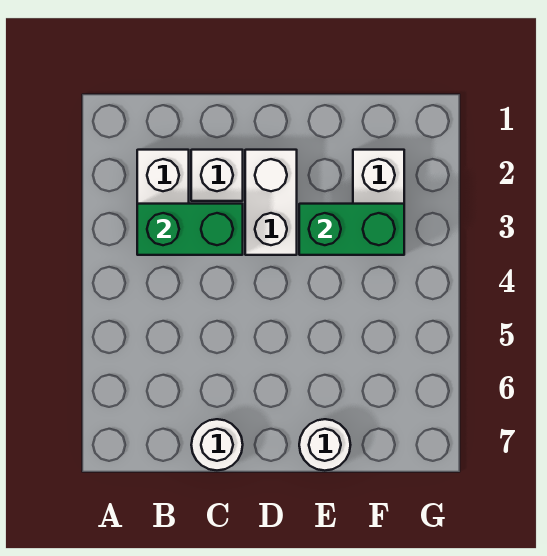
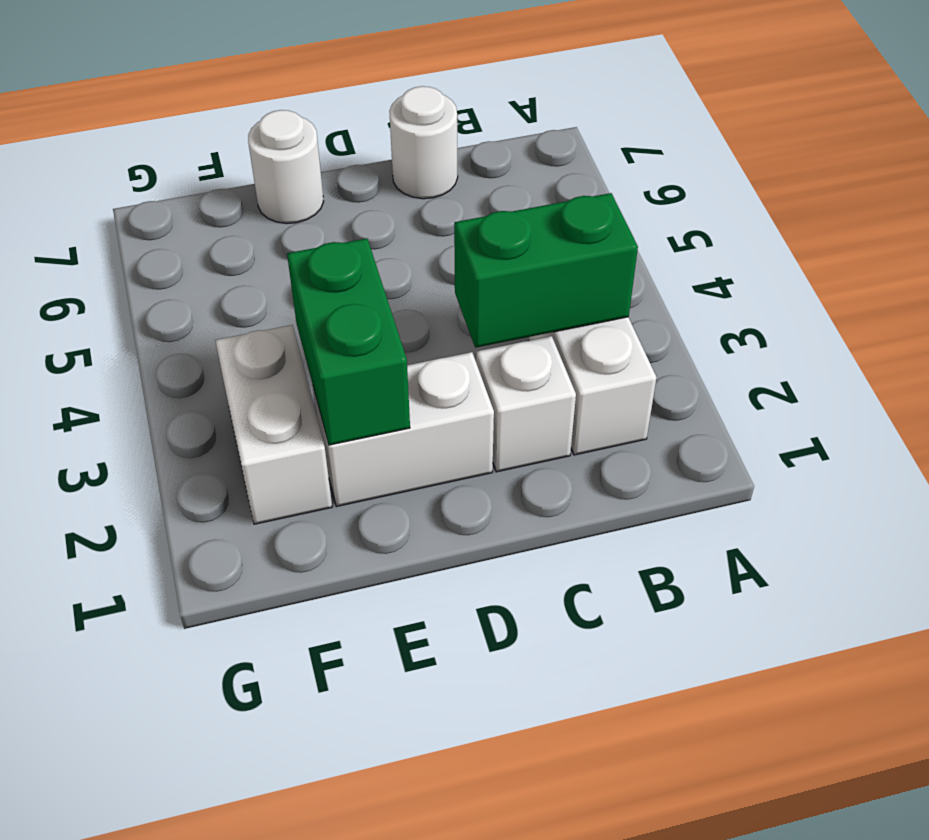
white brick D2:D3 level 1 -> white brick D2:E2 level 1
green brick E3:F3 level 2 -> green brick E2:E3 level 2

